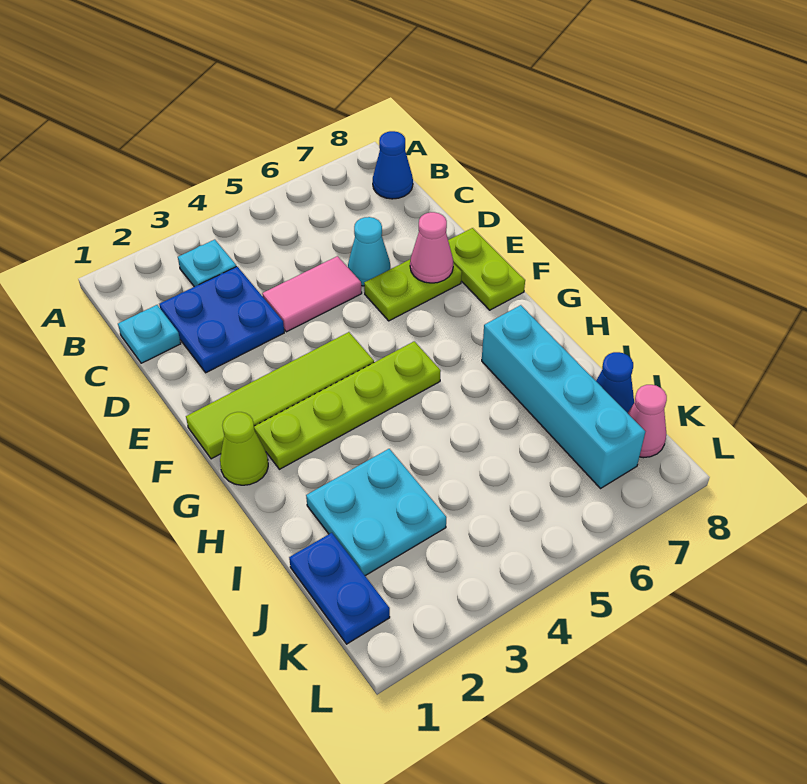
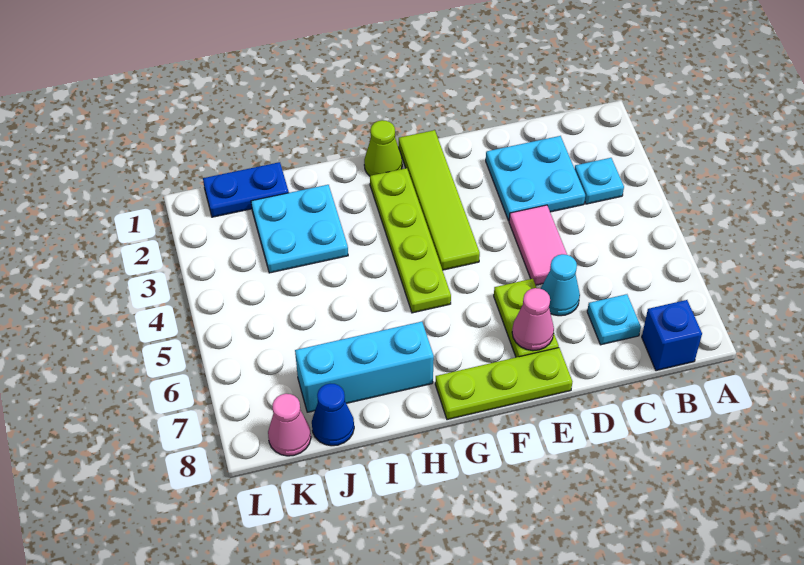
blue cone B8 level 1 -> blue brick B8 level 1
cyan plate C1 level 1 -> cyan plate C7 level 1
blue plate C2:D3 level 1 -> cyan plate C2:D3 level 1
lime plate E8:F8 level 1 -> lime plate E8:G8 level 1
cyan brick H7:K7 level 1 -> cyan brick H7:J7 level 1

